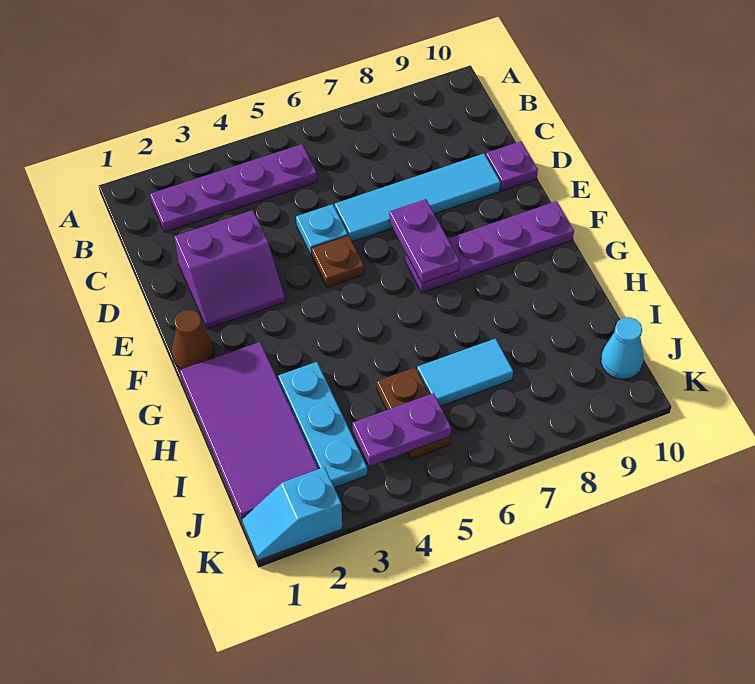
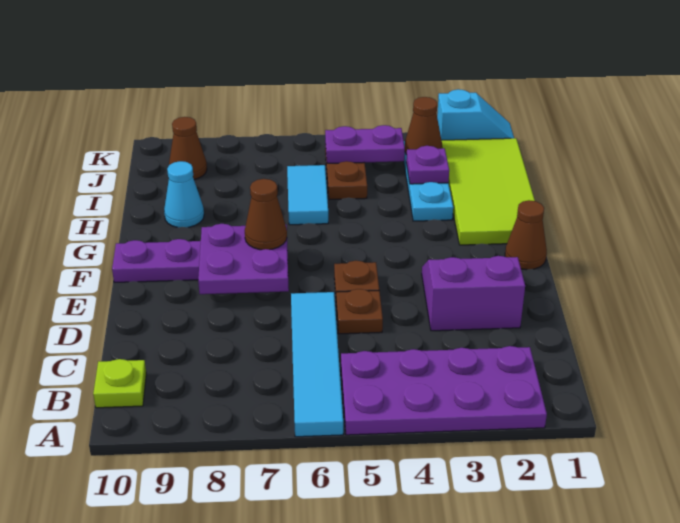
purple plate B2:B5 level 1 -> purple plate A2:B5 level 1
none -> lime plate B10 level 1
cyan plate D5 level 1 -> brown plate D5 level 1
cyan tile D6:D9 level 1 -> cyan tile A6:D6 level 1
purple plate D10 level 1 -> purple plate I3 level 2
purple plate E7:F7 level 2 -> purple plate E7:F8 level 2
none -> brown cone F7 level 3
purple tile G1:J2 level 1 -> lime tile G1:J2 level 1
cyan tile I6:I7 level 1 -> cyan tile H6:I6 level 1
none -> brown cone J3 level 2
none -> brown cone J9 level 1
cyan cone J10 level 1 -> cyan cone H9 level 1

